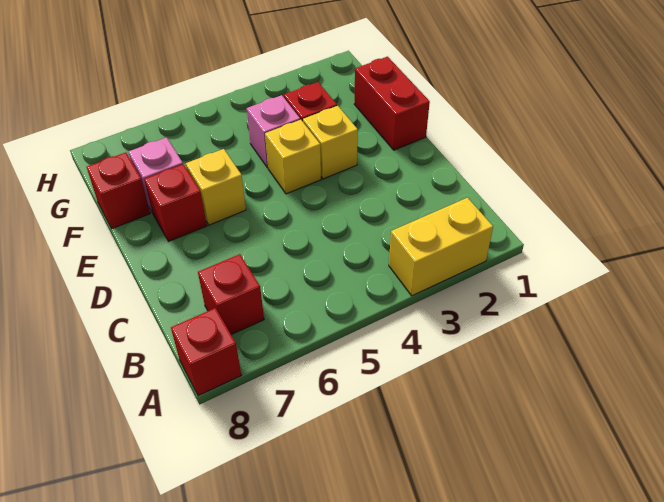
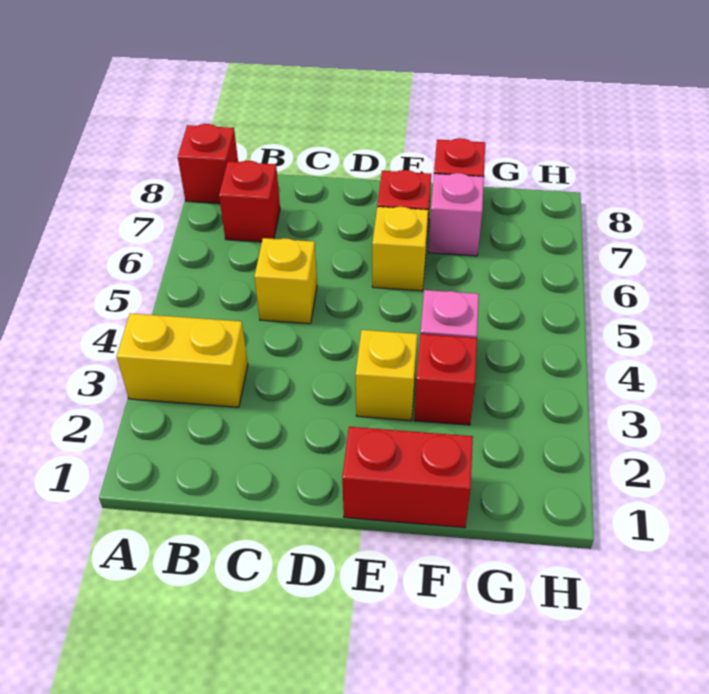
yellow brick A2:A3 level 1 -> yellow brick A3:B3 level 1
yellow brick E4 level 1 -> yellow brick C5 level 1

